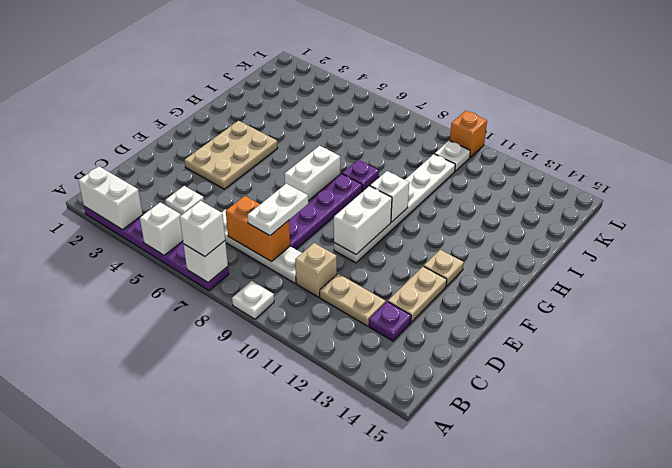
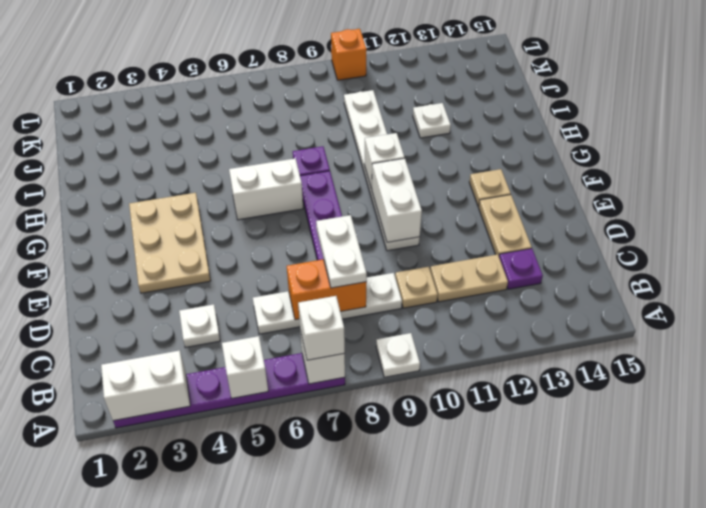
tan brick C10 level 1 -> tan plate C10 level 1
white brick F7:G7 level 1 -> white brick G6:G7 level 1
white plate K10 level 1 -> white plate I12 level 1

